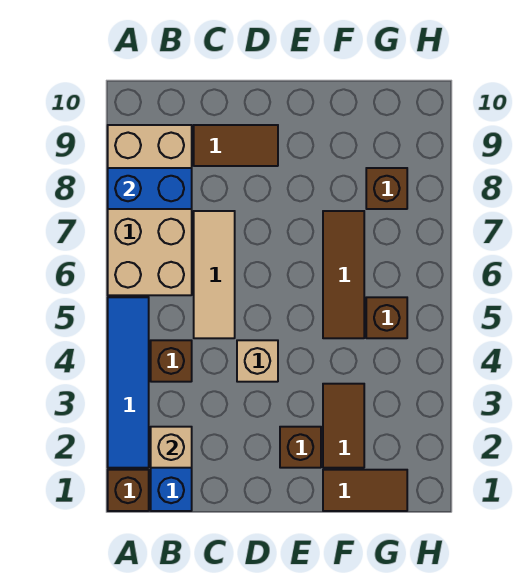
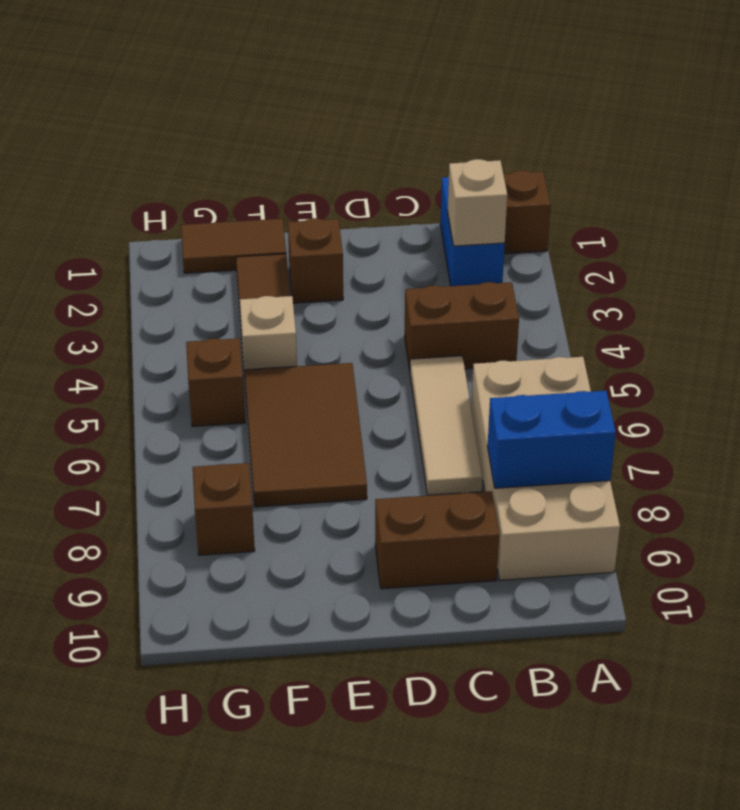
blue tile A2:A5 level 1 -> none
brown brick B4 level 1 -> brown brick B4:C4 level 1
brown tile C9:D9 level 1 -> brown brick C9:D9 level 1
tan brick D4 level 1 -> tan brick F4 level 1
brown tile F5:F7 level 1 -> brown tile E5:F7 level 1

